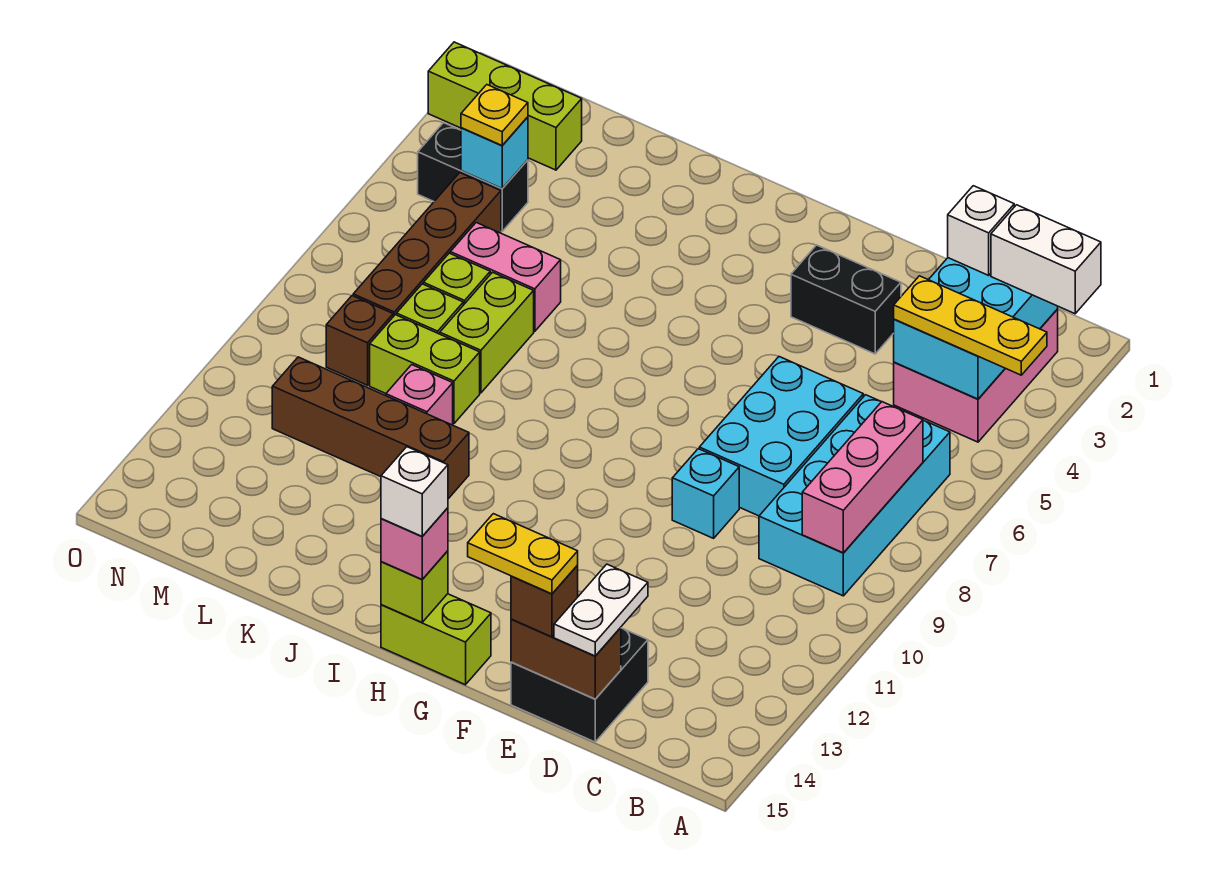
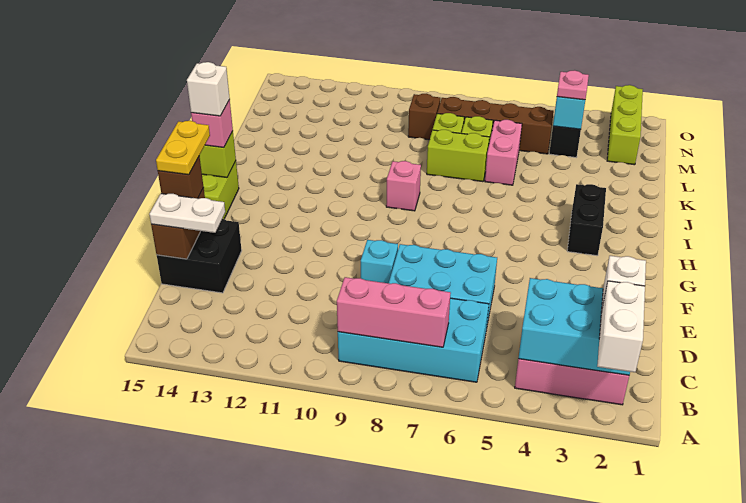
yellow plate A4:C4 level 3 -> none
black brick E3:F3 level 1 -> black brick H3:I3 level 1
brown brick J11:M11 level 1 -> none
lime brick K9:L9 level 1 -> none
pink brick K10 level 1 -> pink brick I9 level 1
yellow plate M4 level 3 -> pink plate M4 level 3

